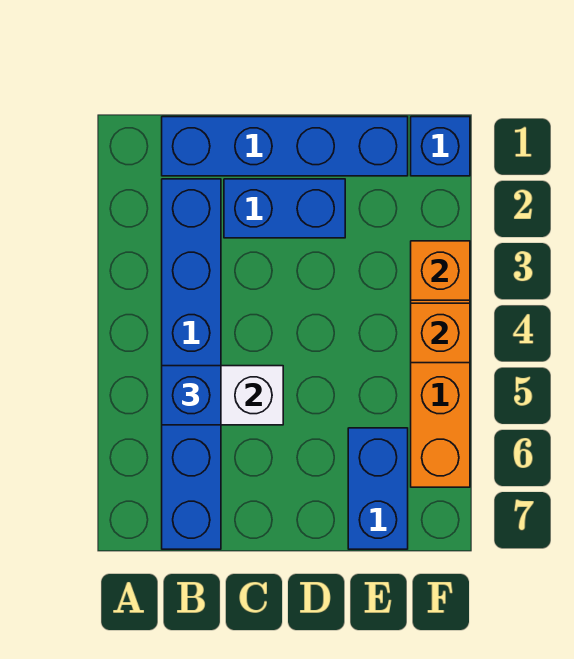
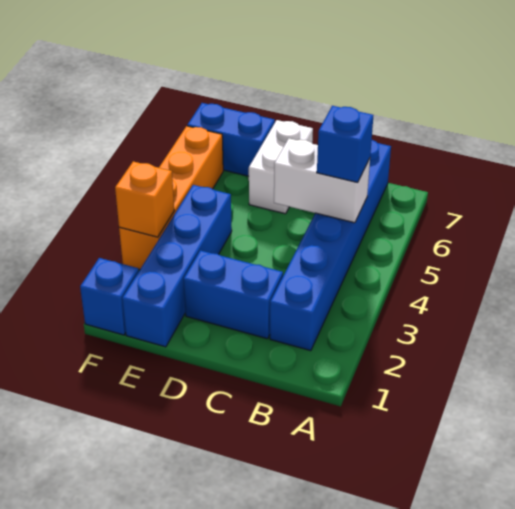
blue brick B1:E1 level 1 -> blue brick E1:E4 level 1
none -> white brick D6:D7 level 1
blue brick E6:E7 level 1 -> blue brick E7:F7 level 1
orange brick F4 level 2 -> none

